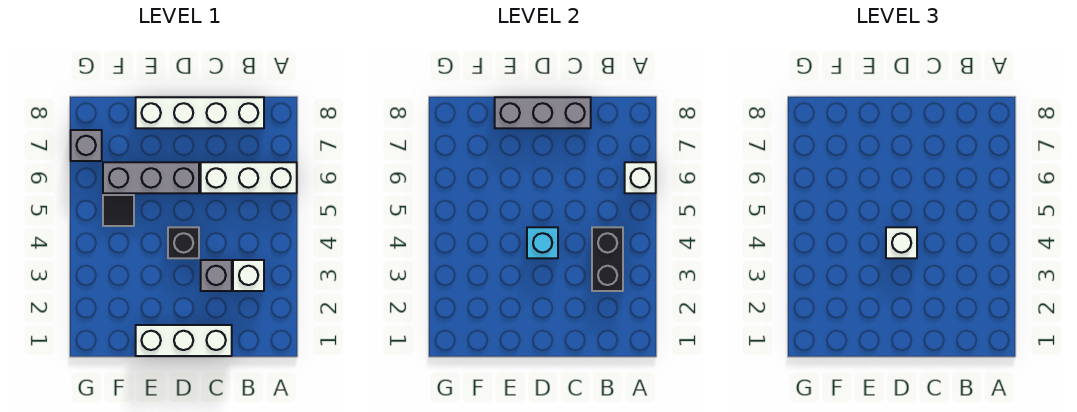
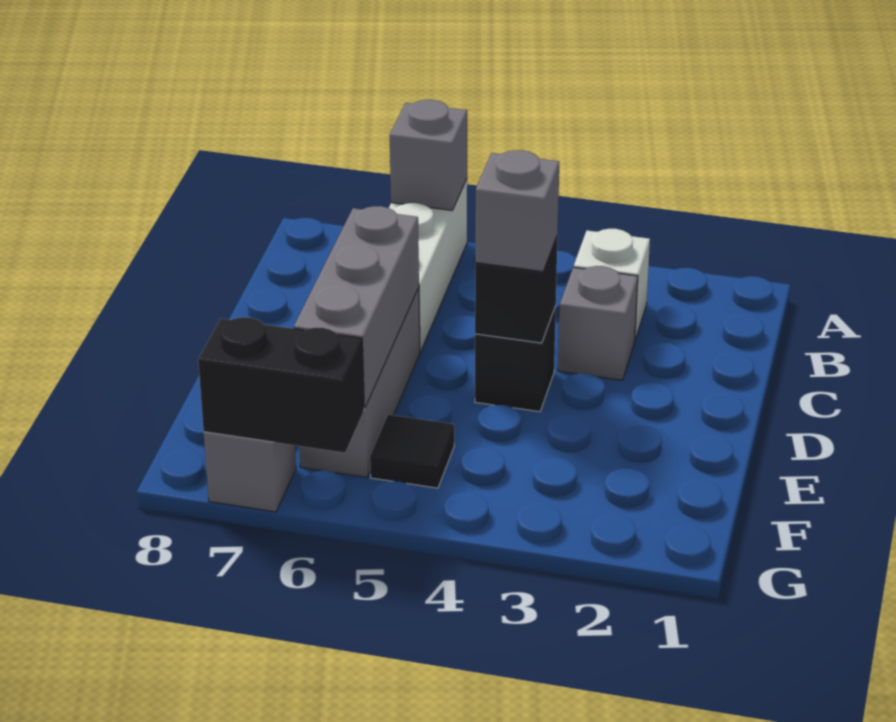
white brick A6 level 2 -> grey brick A6 level 2
black brick B3:B4 level 2 -> black brick G6:G7 level 2
white brick B8:E8 level 1 -> none
white brick C1:E1 level 1 -> none
grey brick C8:E8 level 2 -> grey brick D6:F6 level 2
cyan brick D4 level 2 -> black brick D4 level 2
white brick D4 level 3 -> grey brick D4 level 3

